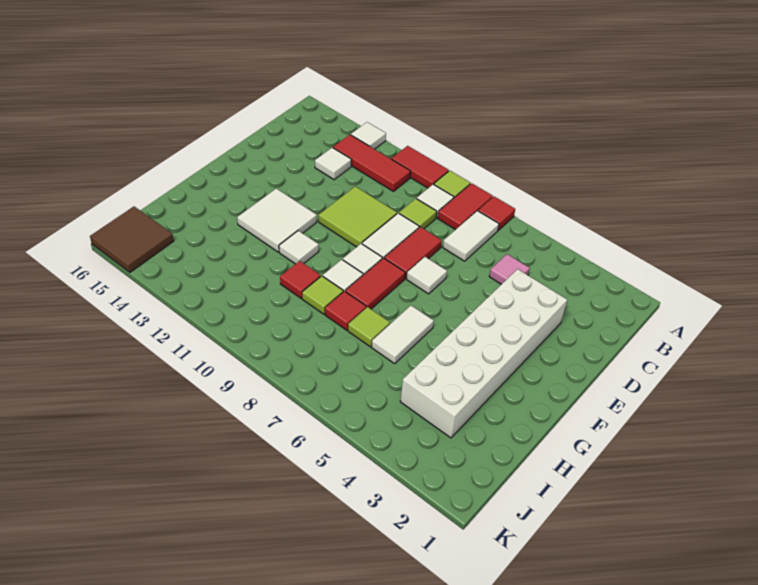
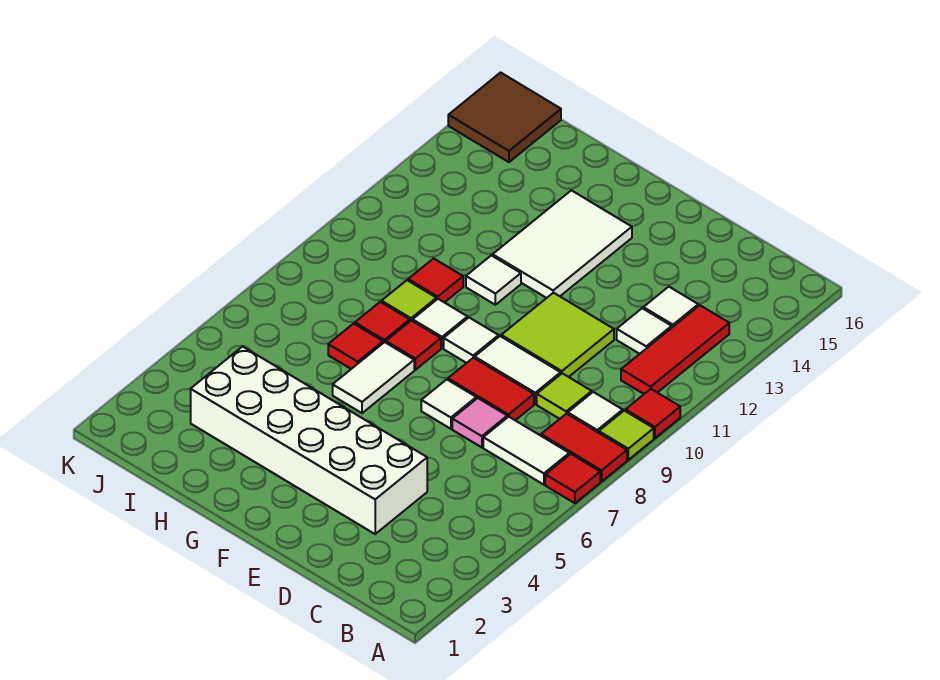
red tile A10:A11 level 1 -> red tile A10 level 1
white tile A13 level 1 -> white tile C12 level 1
pink tile C5 level 1 -> pink tile D7 level 1
red tile F8:G8 level 1 -> red tile G8 level 1
white tile F12:G13 level 1 -> white tile F12:G14 level 1
white tile G6:H6 level 1 -> white tile G6:G7 level 1
lime tile H7 level 1 -> red tile H7 level 1

